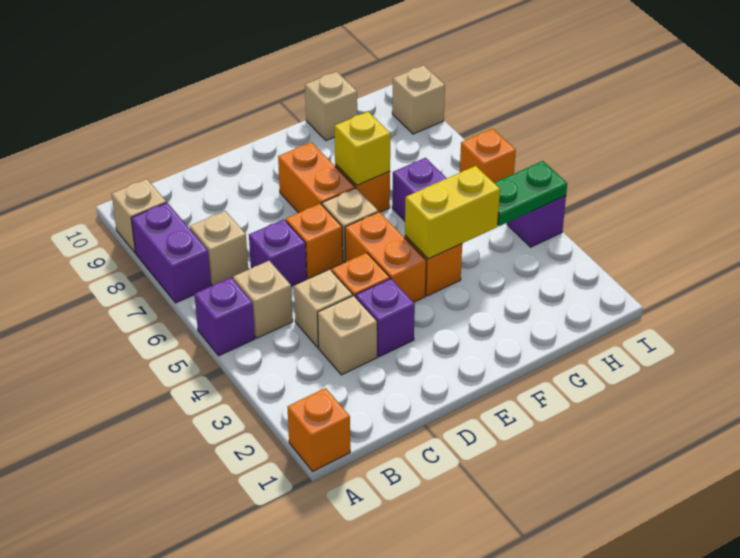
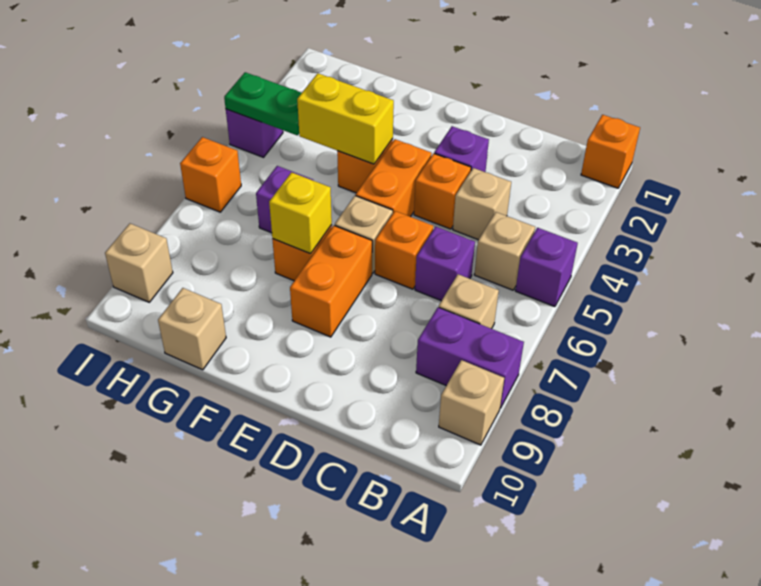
purple brick A7:A8 level 1 -> purple brick A8:B8 level 1
tan brick C3 level 1 -> none

